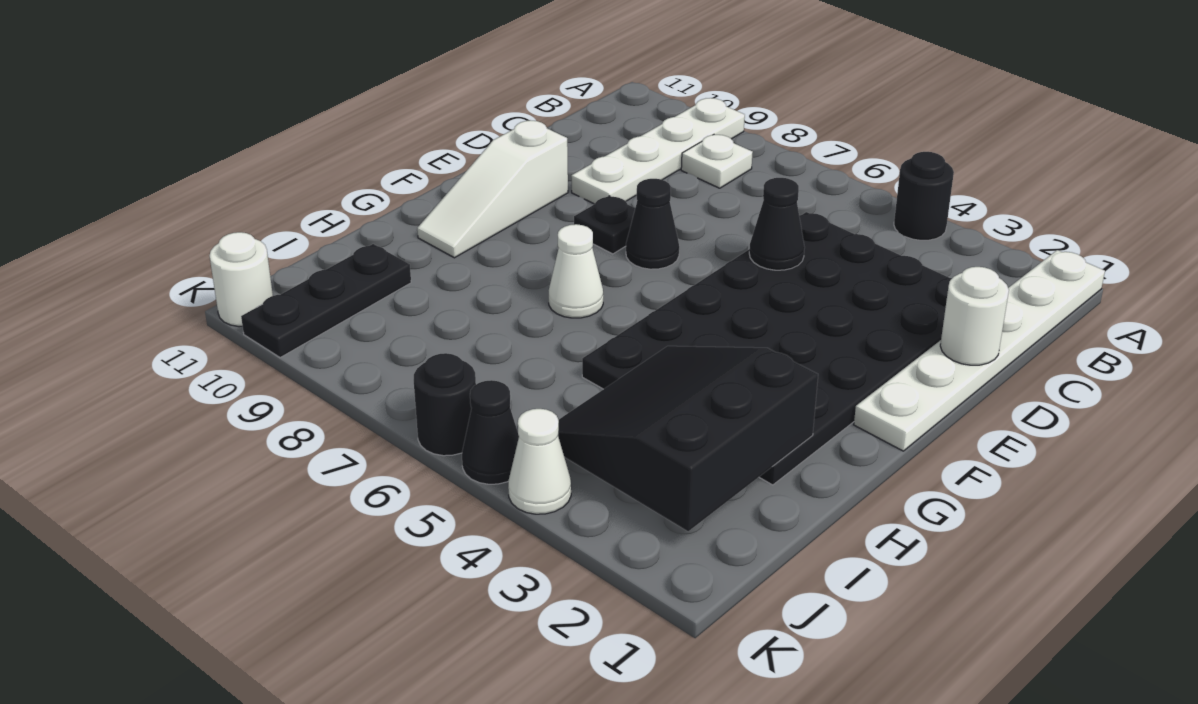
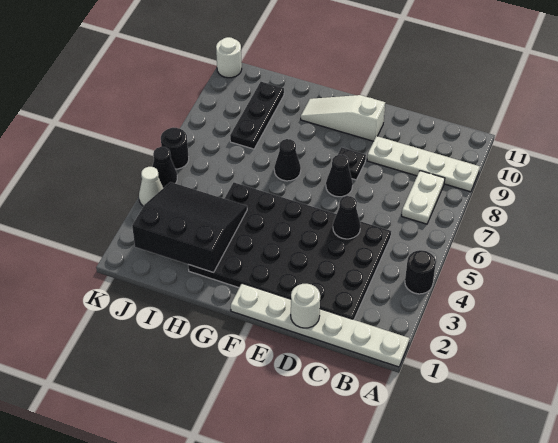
white plate B8 level 1 -> white plate B7:B8 level 1
white cone G7 level 1 -> black cone G7 level 1
black plate I10:K10 level 1 -> black plate I8:I10 level 1

